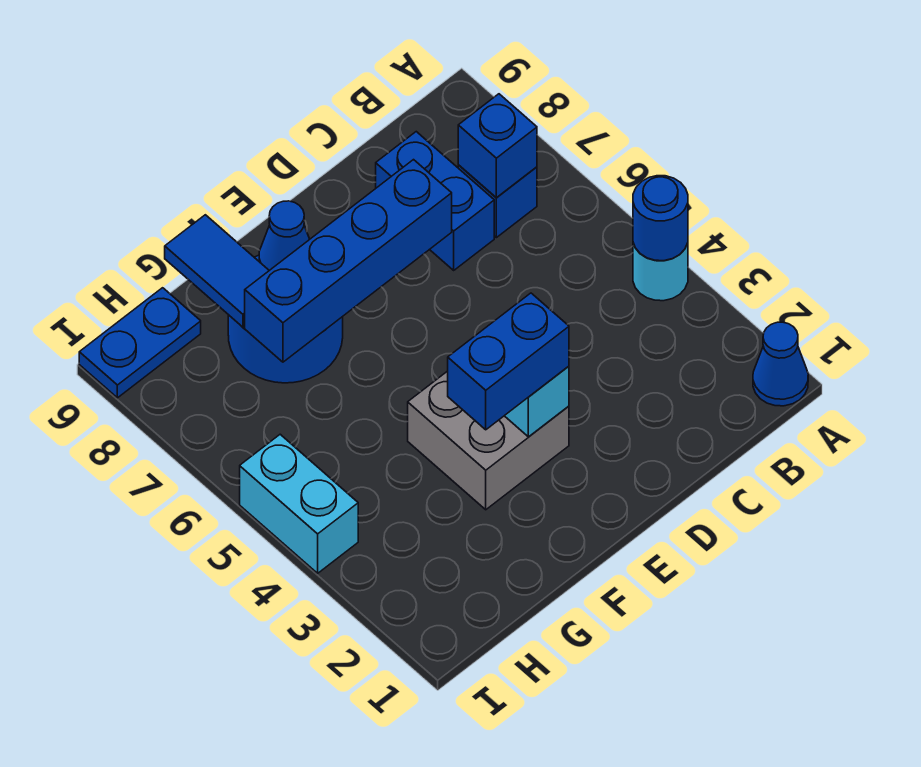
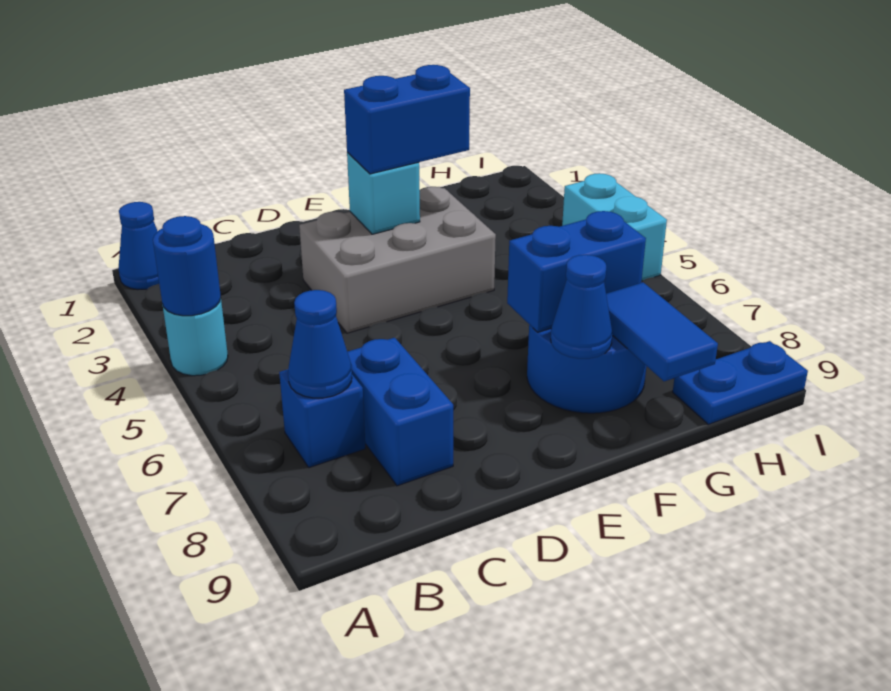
blue brick B7 level 2 -> blue cone B7 level 2
blue brick D7:G7 level 2 -> blue brick F7:G7 level 2
grey brick E3:F4 level 1 -> grey brick D3:F4 level 1

